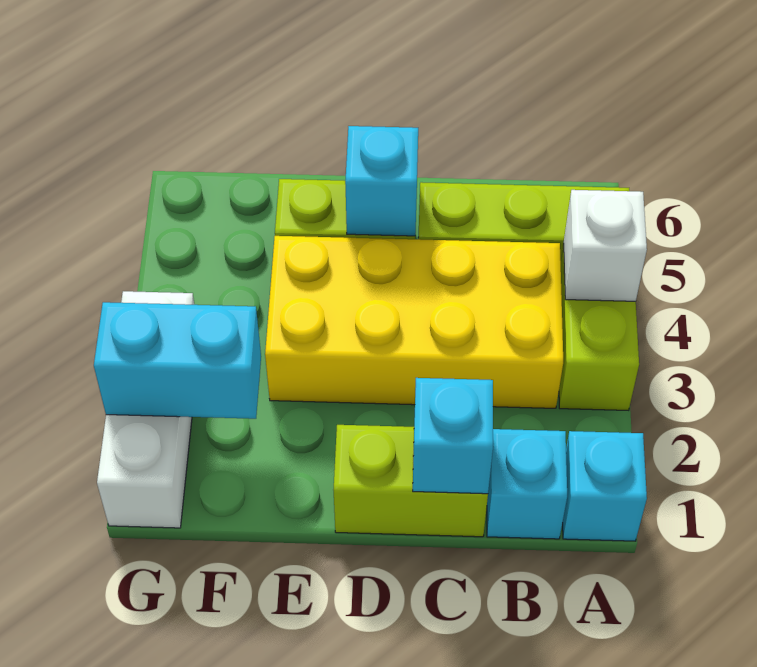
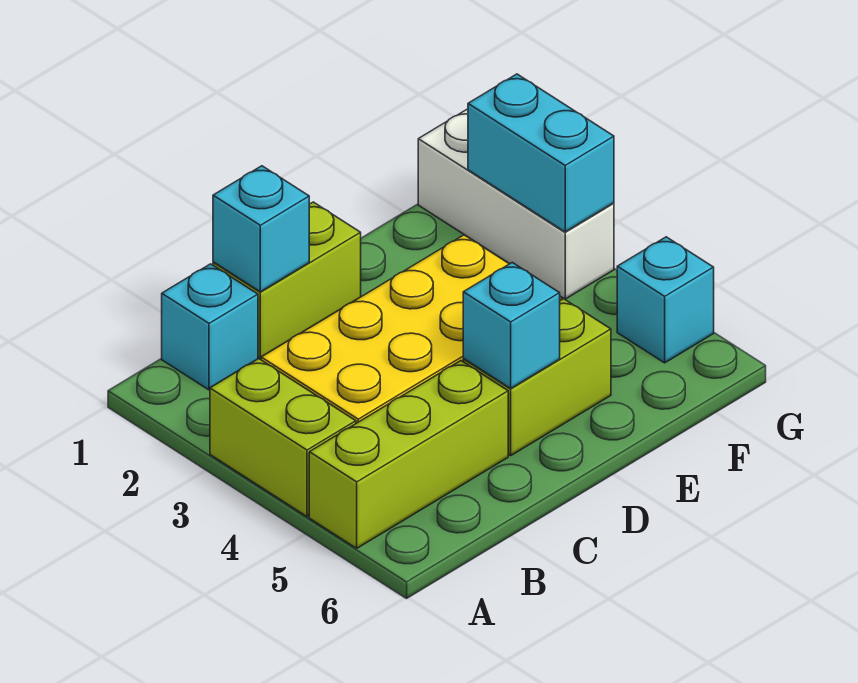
cyan brick A1 level 1 -> cyan brick G5 level 1
white brick A4 level 2 -> none
cyan brick F2:G2 level 2 -> cyan brick G2:G3 level 2

